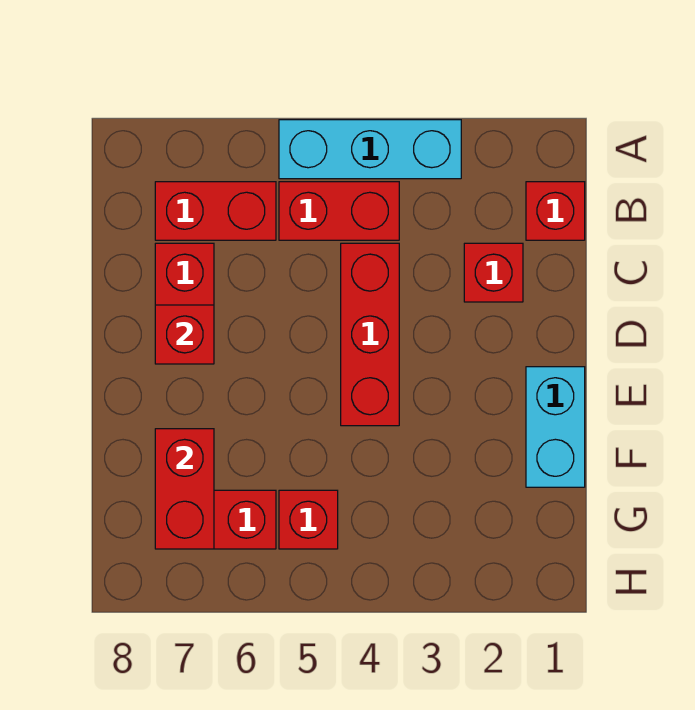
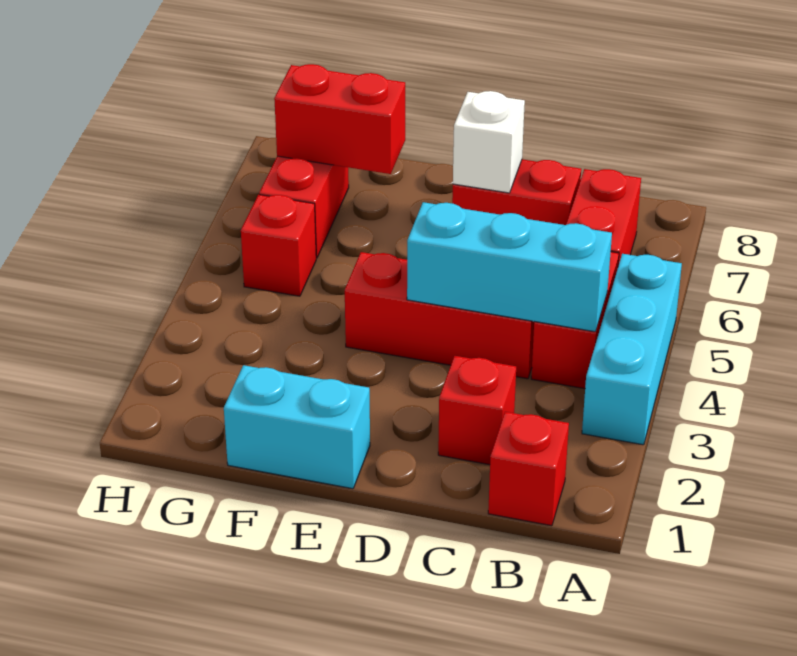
none -> cyan brick B4:D4 level 2
red brick D7 level 2 -> white brick D7 level 2

